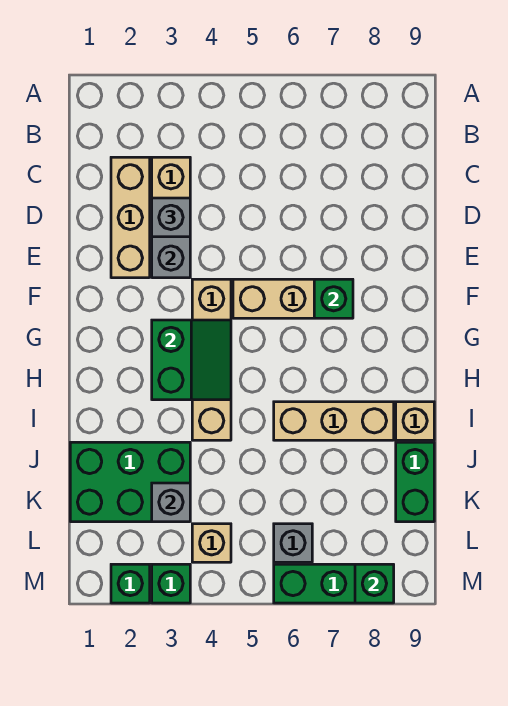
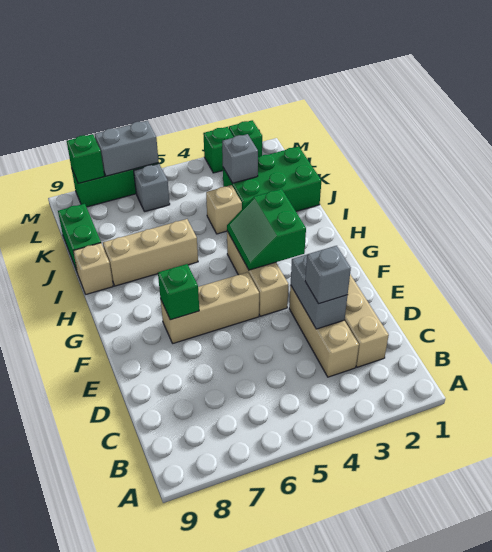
tan brick F4:I4 level 1 -> tan brick F4:H4 level 1
tan brick L4 level 1 -> tan brick J4 level 1
none -> grey brick M6:M7 level 2

